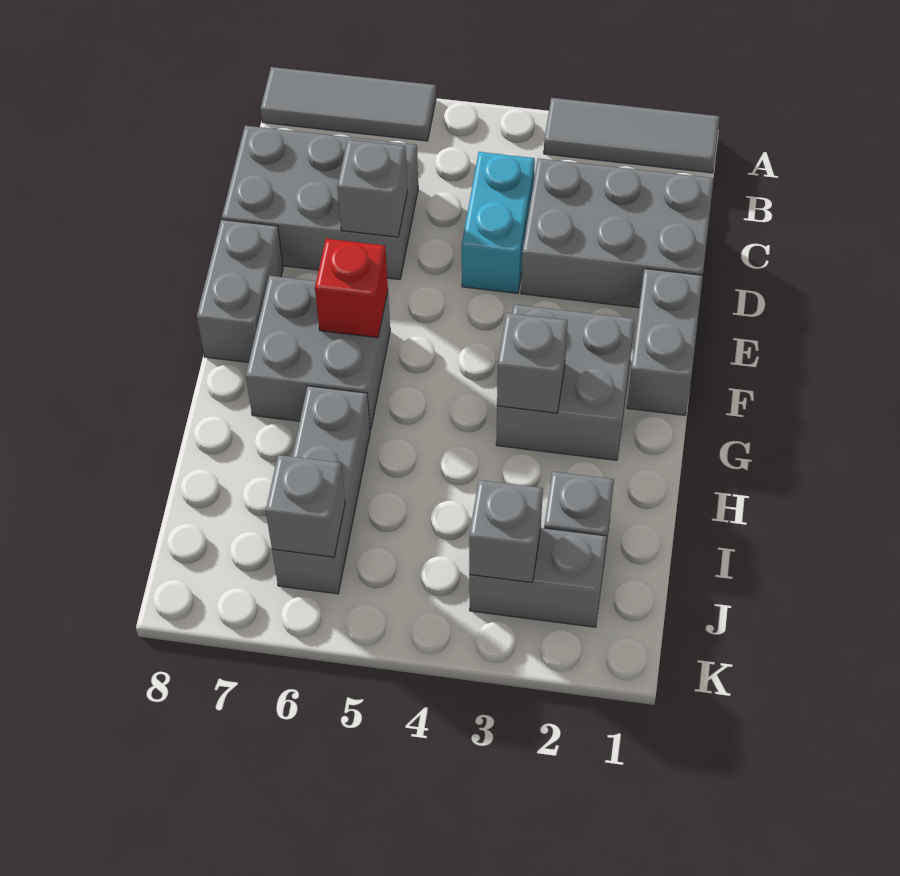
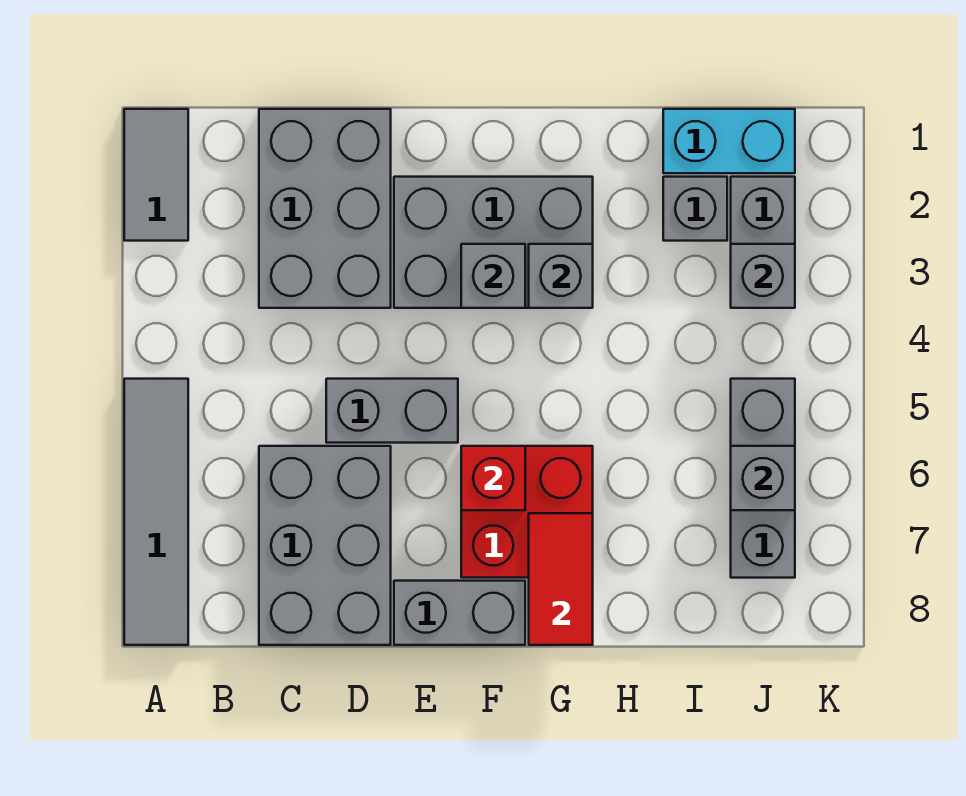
grey tile A1:A3 level 1 -> grey tile A1:A2 level 1
grey tile A6:A8 level 1 -> grey tile A5:A8 level 1
cyan brick C4:D4 level 1 -> cyan brick I1:J1 level 1
grey brick D6 level 2 -> grey brick F3 level 2
grey brick E1:F1 level 1 -> grey brick D5:E5 level 1
grey brick F2:G3 level 1 -> grey brick E2:G3 level 1
grey brick F6:G7 level 1 -> red brick F6:G7 level 1
none -> red tile G7:G8 level 2
grey brick H6:J6 level 1 -> grey brick J5:J7 level 1

